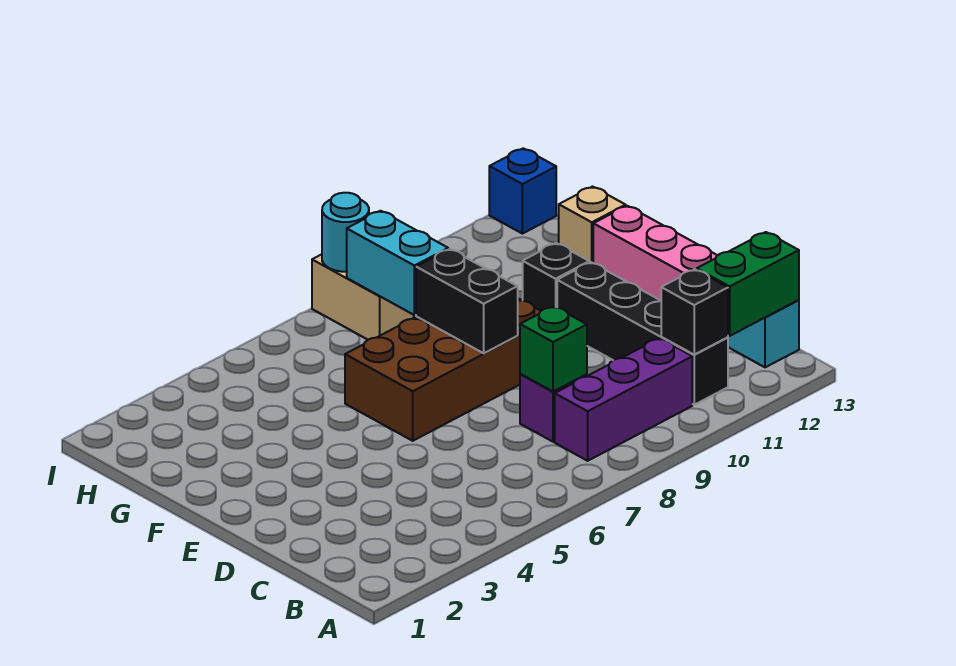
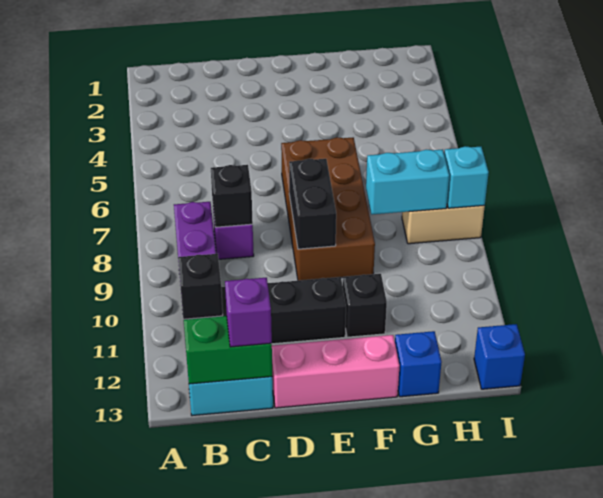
green brick B12:B13 level 2 -> green brick B13:C13 level 2
green brick C8 level 2 -> black brick C8 level 2
none -> purple brick C13 level 3
black brick E8:F8 level 2 -> black brick E8:E9 level 2
tan brick G13 level 1 -> blue brick G13 level 1
cyan round brick I8 level 2 -> cyan brick I8 level 2

